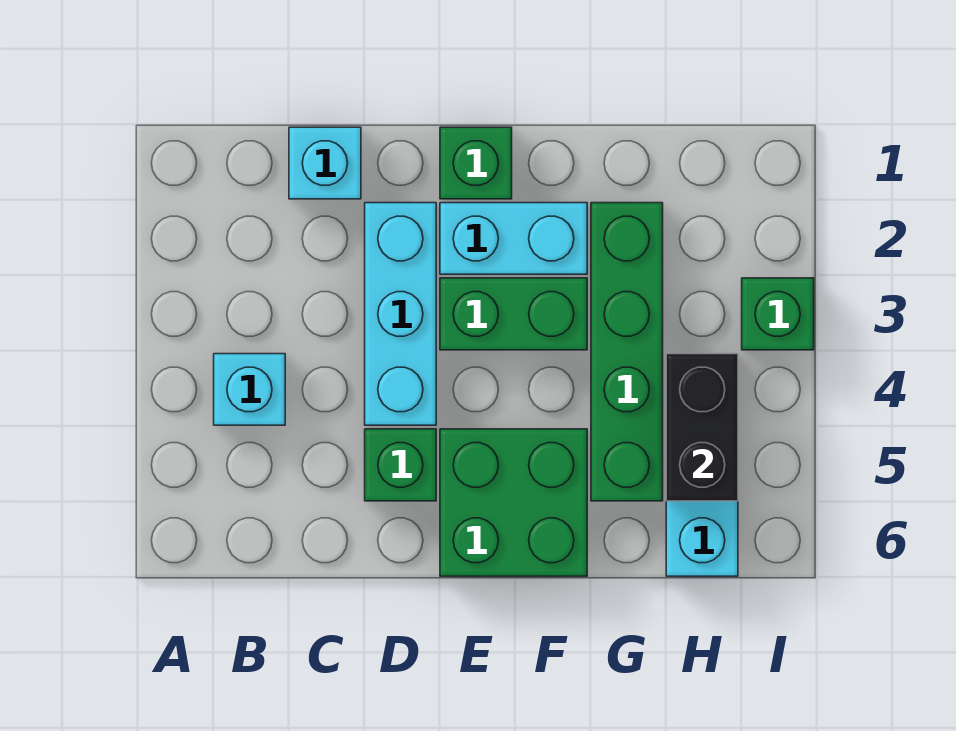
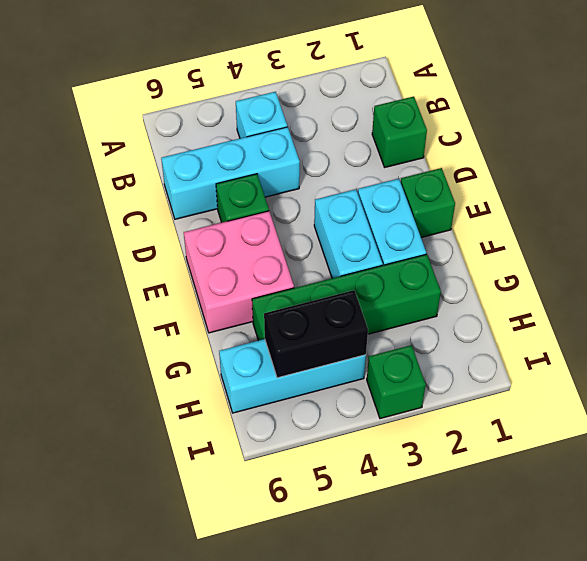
cyan brick C1 level 1 -> green brick C1 level 1
cyan brick D2:D4 level 1 -> cyan brick C4:C6 level 1
green brick E3:F3 level 1 -> cyan brick E3:F3 level 1
green brick E5:F6 level 1 -> pink brick E5:F6 level 1

